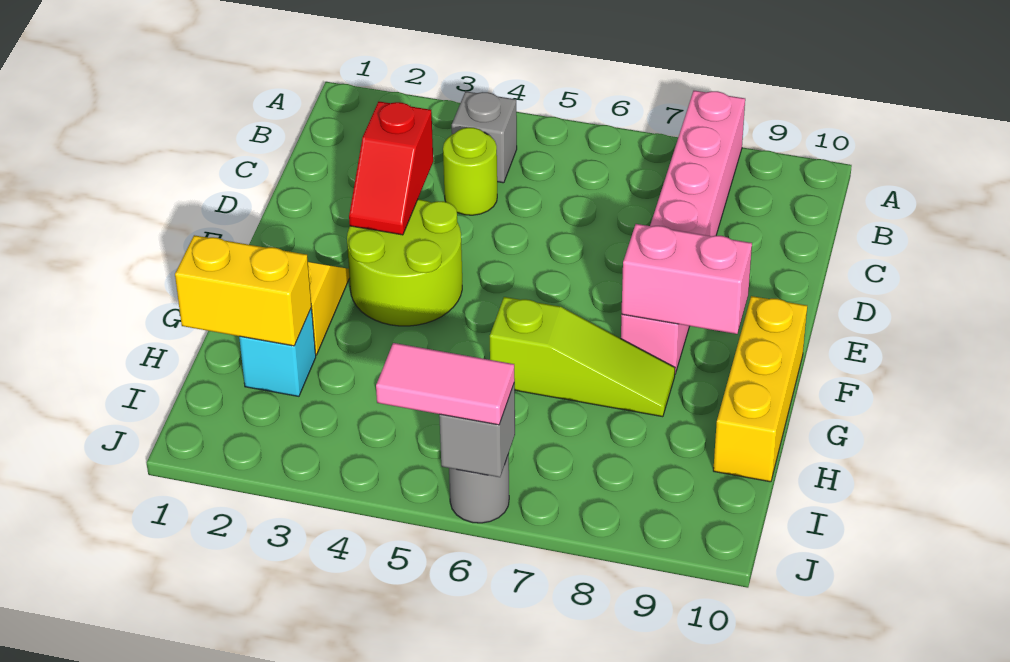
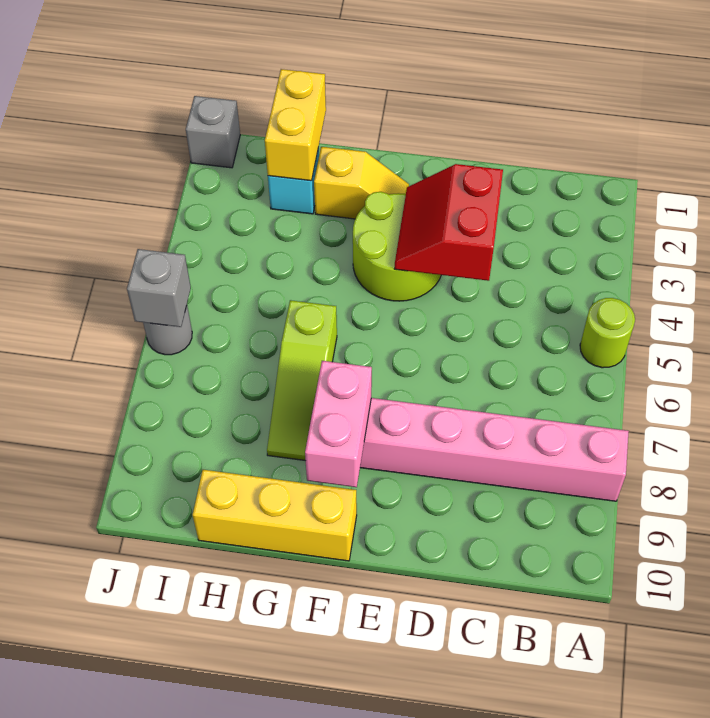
grey brick B4 level 1 -> grey brick J1 level 1
lime round brick C4 level 1 -> lime round brick A5 level 1
red slope D3:E3 level 2 top D -> red slope D3:E4 level 2 top D
pink tile J5:J6 level 3 -> none

